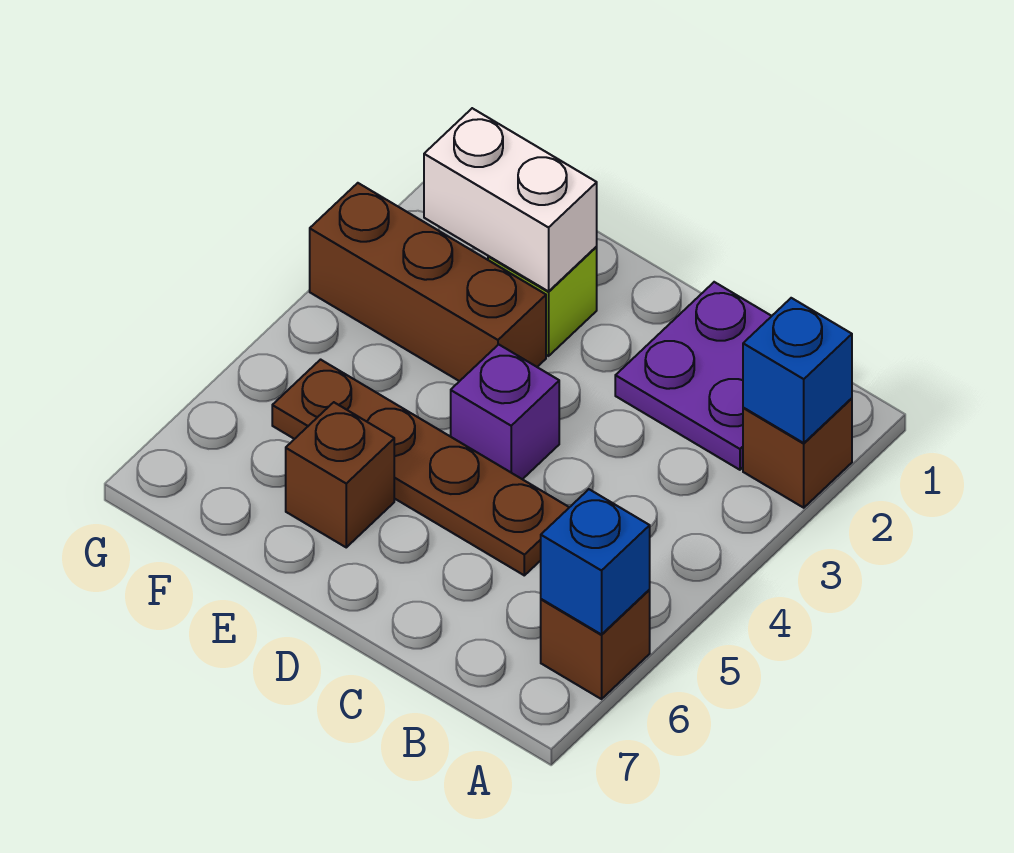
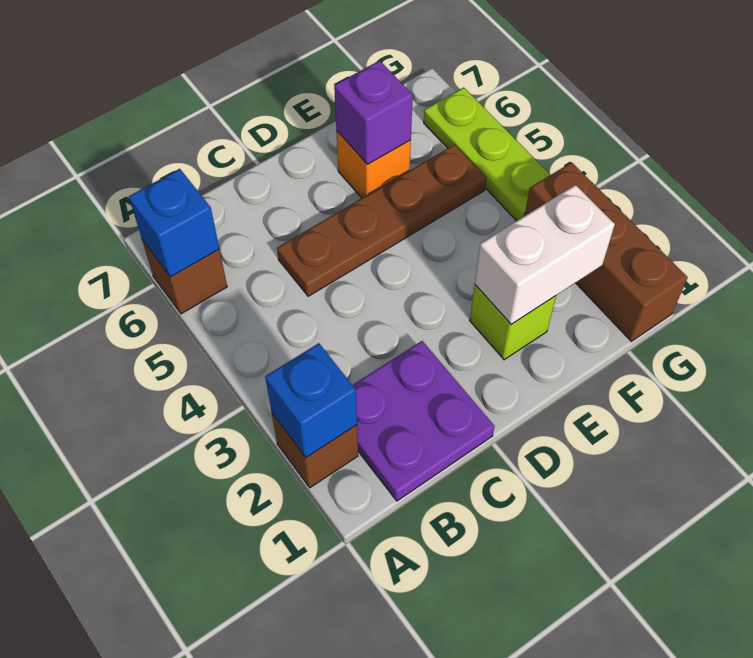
purple brick D4 level 1 -> purple brick E6 level 2
brown brick E3:G3 level 1 -> brown brick G1:G3 level 1
brown brick E6 level 1 -> orange brick E6 level 1
none -> lime plate G4:G6 level 1

